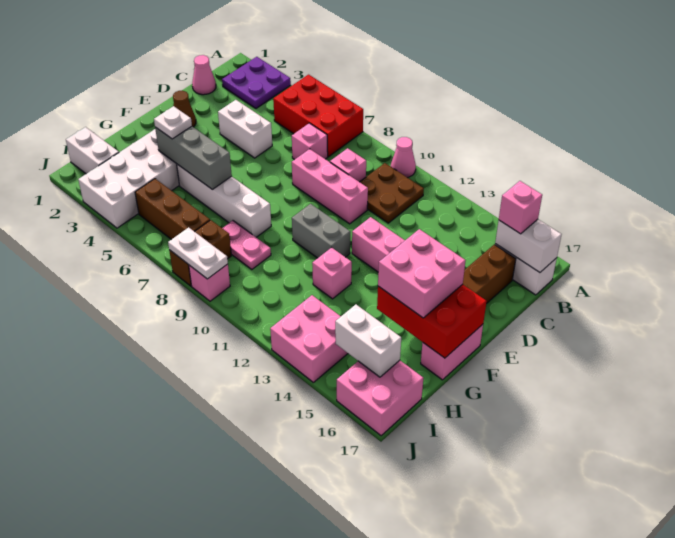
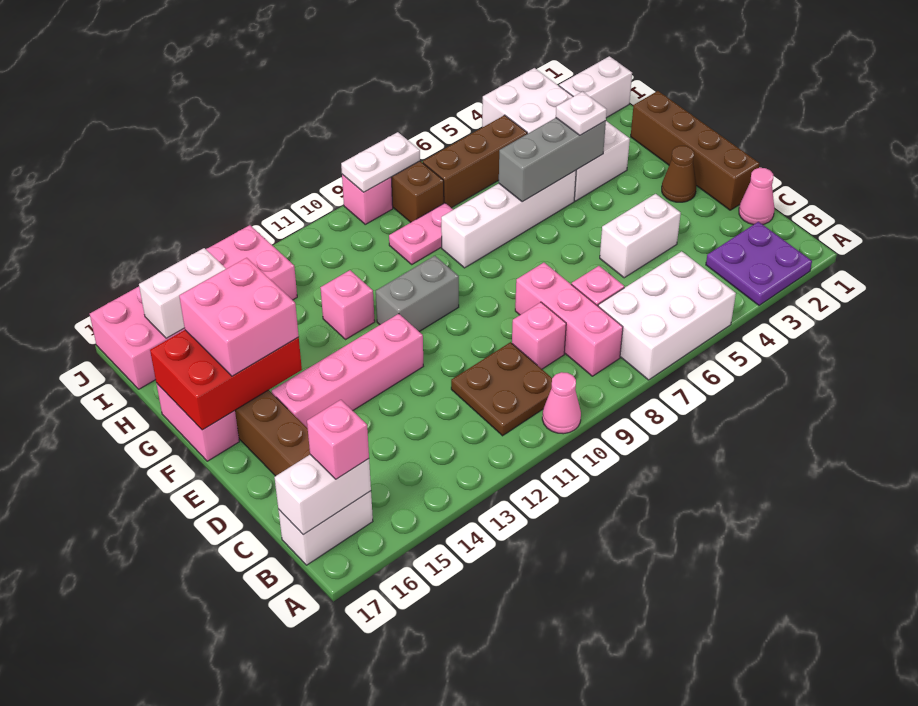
red brick A5:B7 level 1 -> white brick A5:B7 level 1
none -> brown brick D1:G1 level 1
pink brick D8:D10 level 1 -> pink brick B8:D8 level 1

